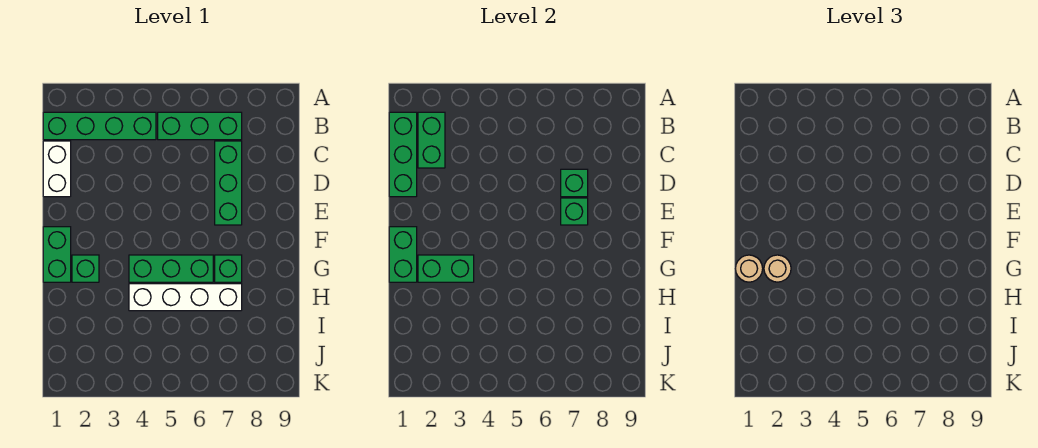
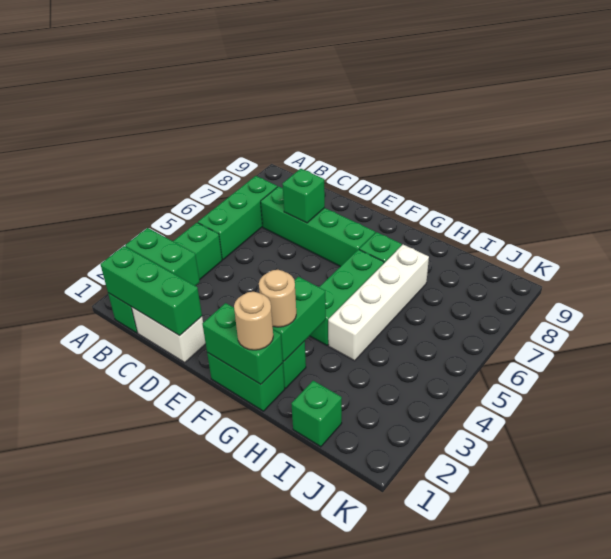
green brick C7:E7 level 1 -> green brick C7:F7 level 1
green brick E7 level 2 -> green brick I1 level 1

